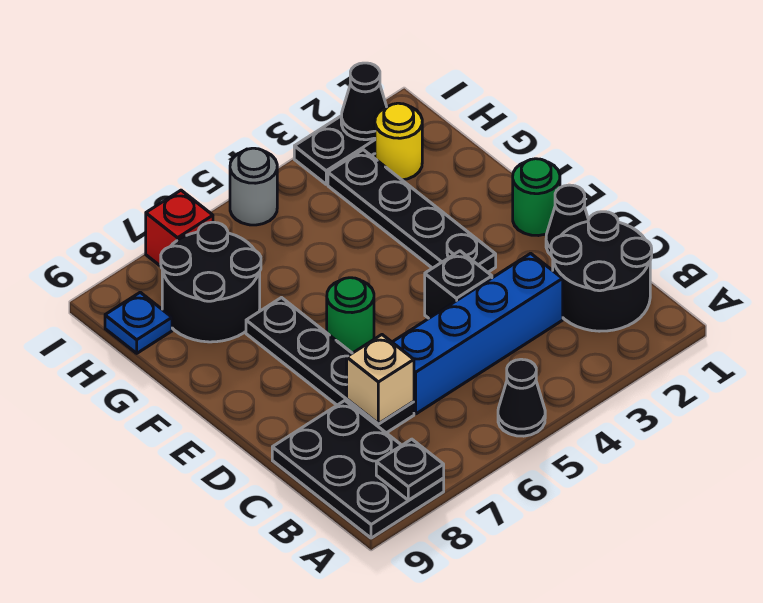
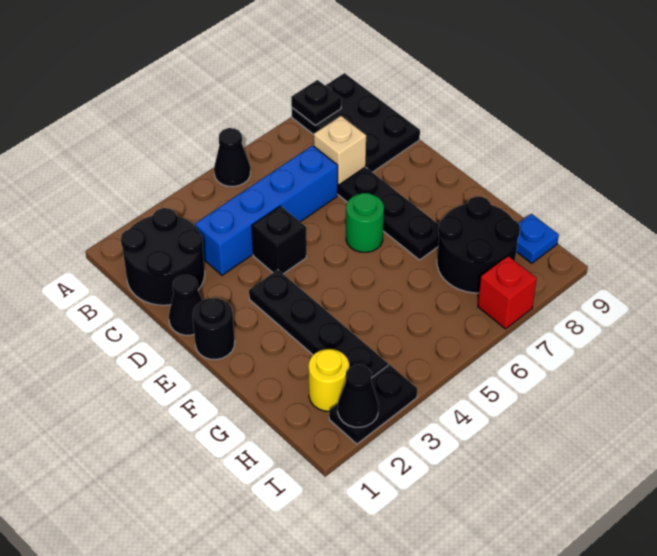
green round brick E1 level 1 -> black round brick E1 level 1
grey round brick I5 level 1 -> none

